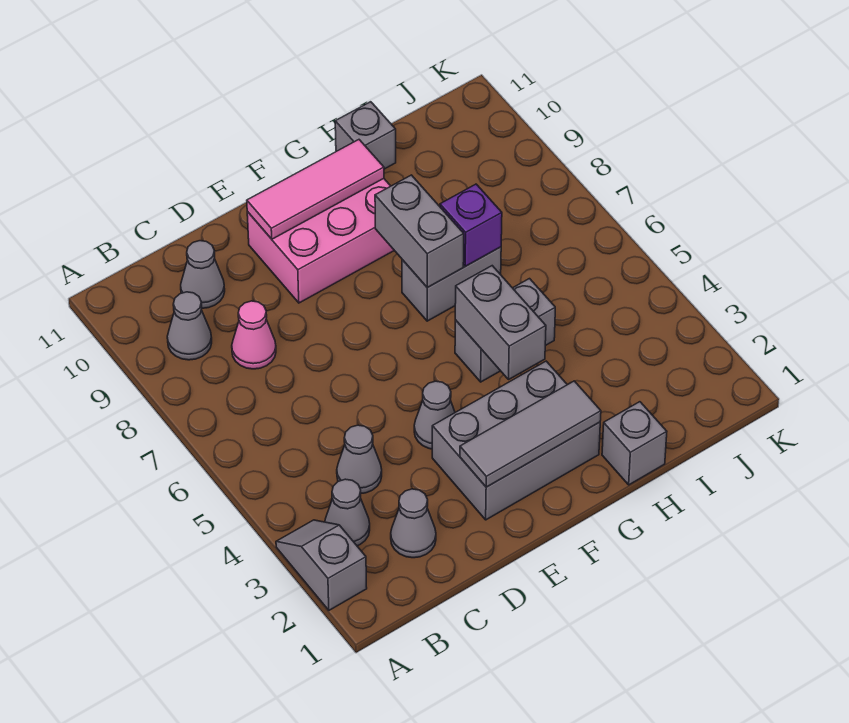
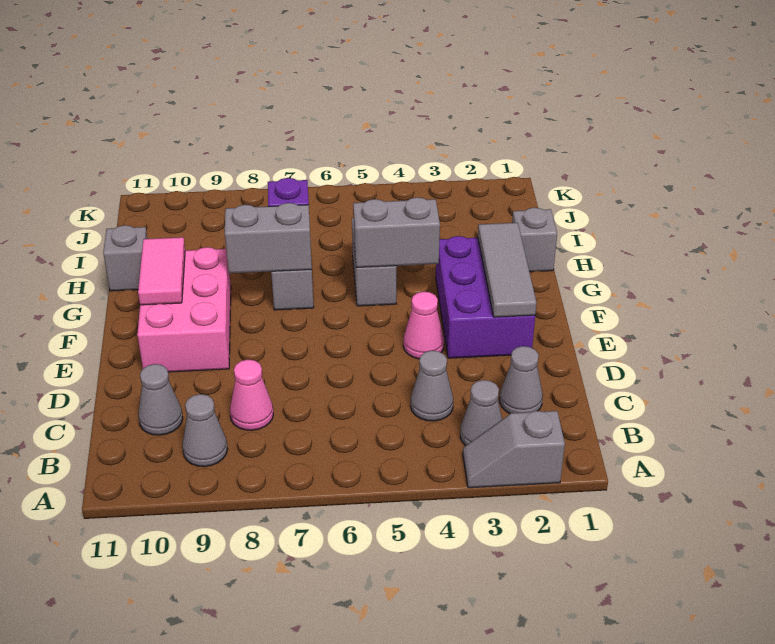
grey brick E2:G3 level 1 -> purple brick E2:G3 level 1
grey cone E4 level 1 -> pink cone E4 level 1
pink tile E10:G10 level 2 -> pink tile F10:G10 level 2

